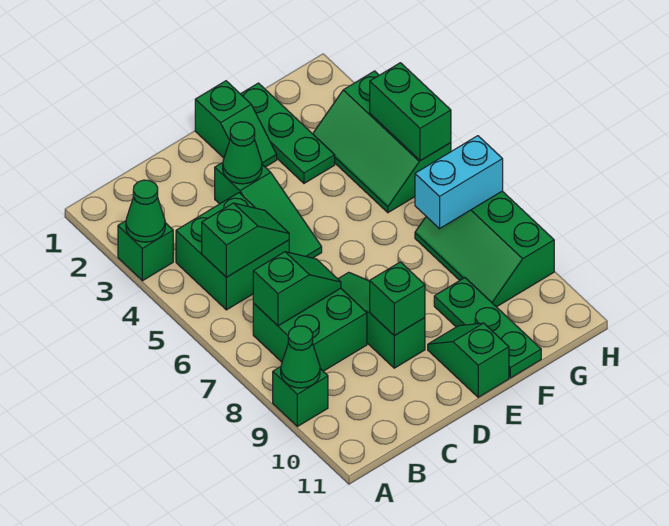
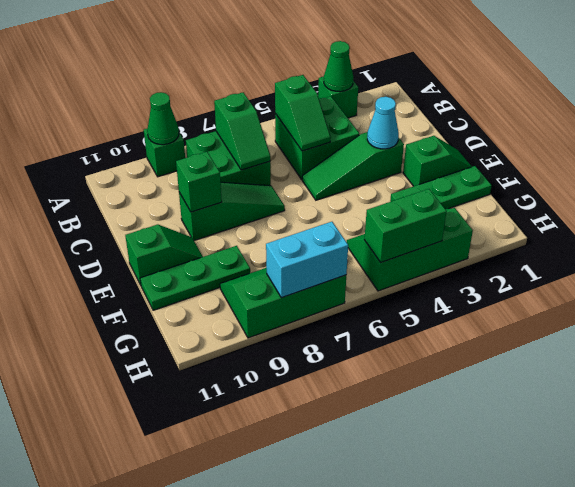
green cone D3 level 2 -> cyan cone D3 level 2
green slope E1:E2 level 1 top 1 -> green slope E1:E2 level 1 top 2
cyan brick G7:H7 level 2 -> cyan brick H7:H8 level 2

